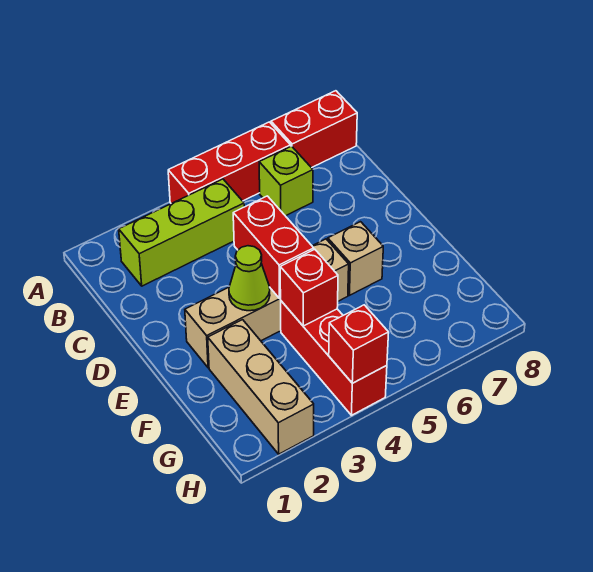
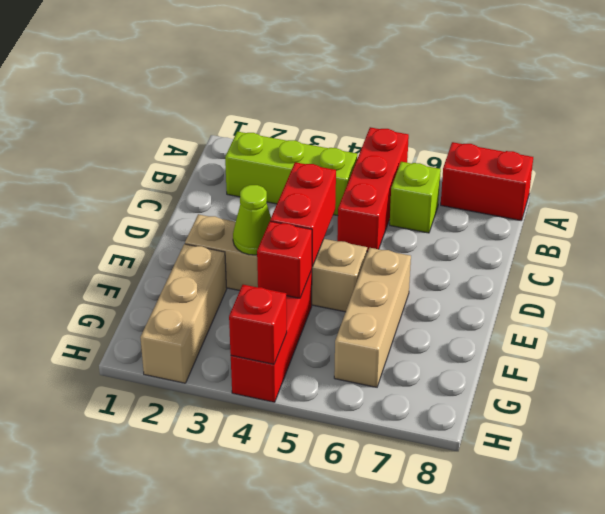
red brick A4:A6 level 1 -> red brick A5:C5 level 1
tan brick E6 level 1 -> tan brick E6:G6 level 1

